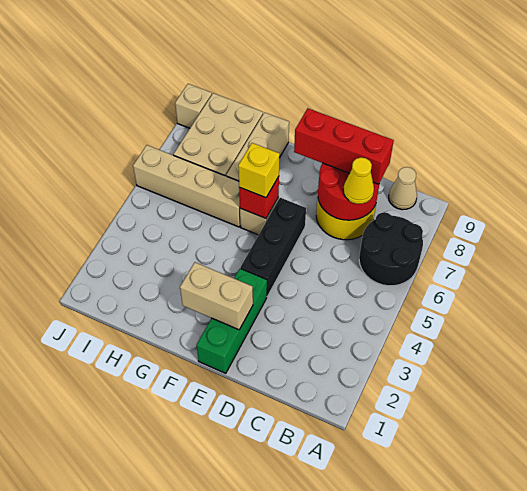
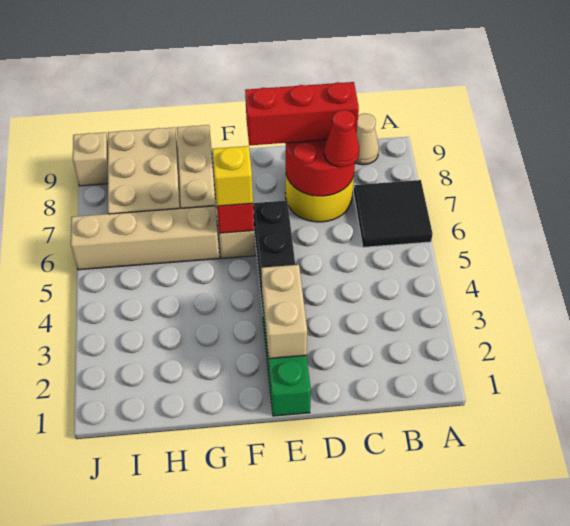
black round brick A6:B7 level 1 -> black tile A6:B7 level 1
yellow cone C7 level 3 -> red cone C7 level 3
tan brick E2:F2 level 2 -> tan brick E2:E3 level 2

